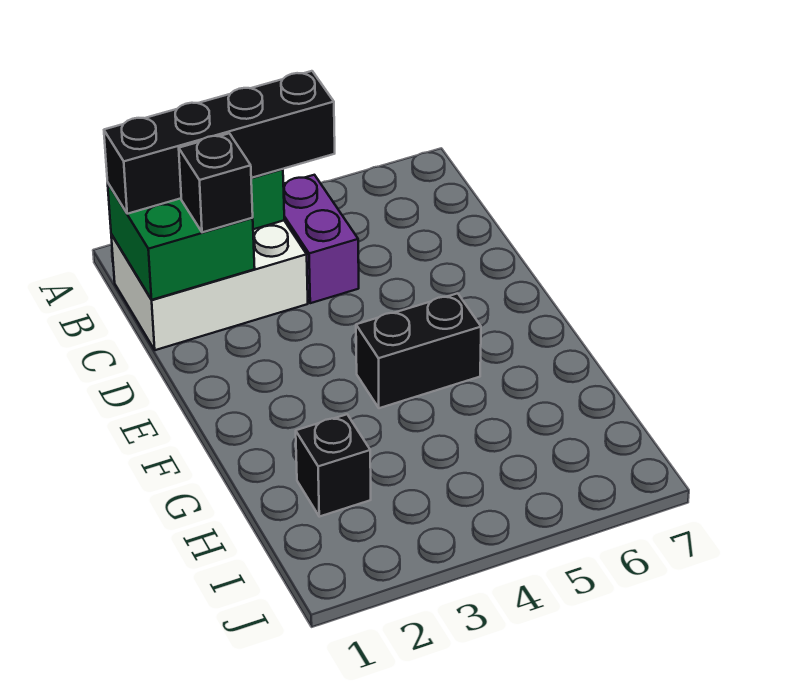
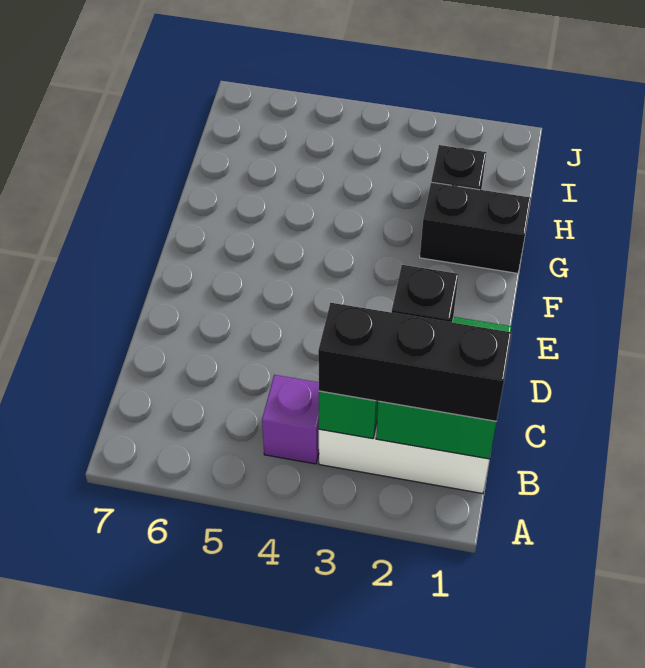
black brick B1:B4 level 3 -> black brick B1:B3 level 3
purple brick B4:C4 level 1 -> purple brick B4 level 1
black brick F4:F5 level 1 -> black brick G1:G2 level 1

